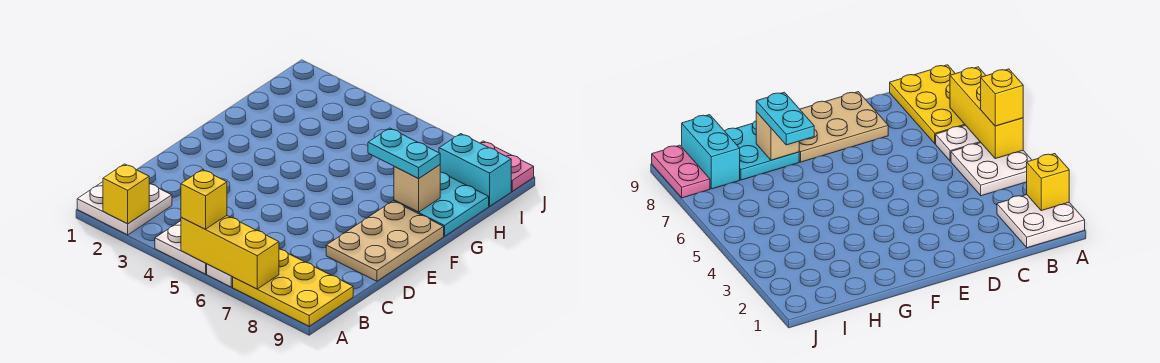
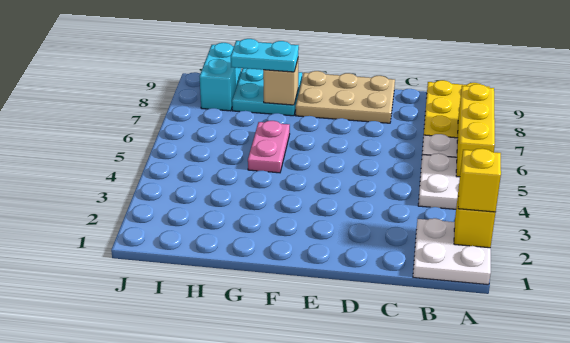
yellow brick A5 level 3 -> yellow brick A2 level 3
cyan plate G7:G8 level 3 -> cyan plate G8:H8 level 3
pink plate J8:J9 level 1 -> pink plate G5:G6 level 1

